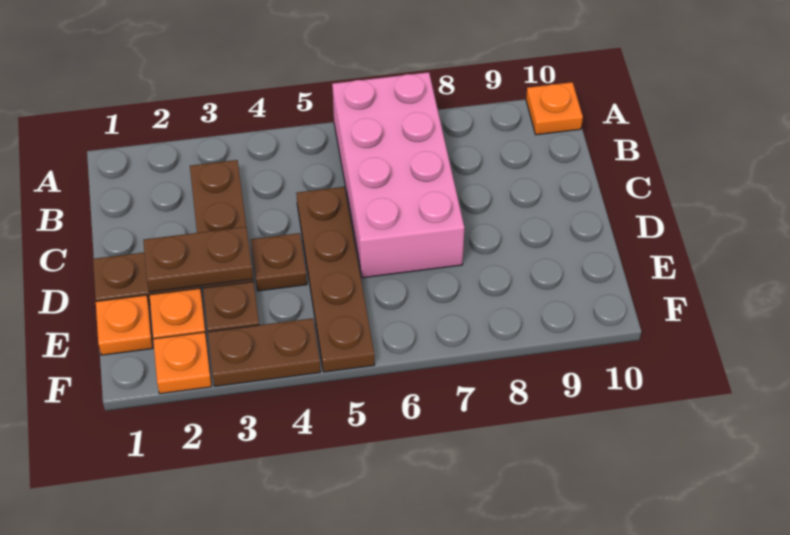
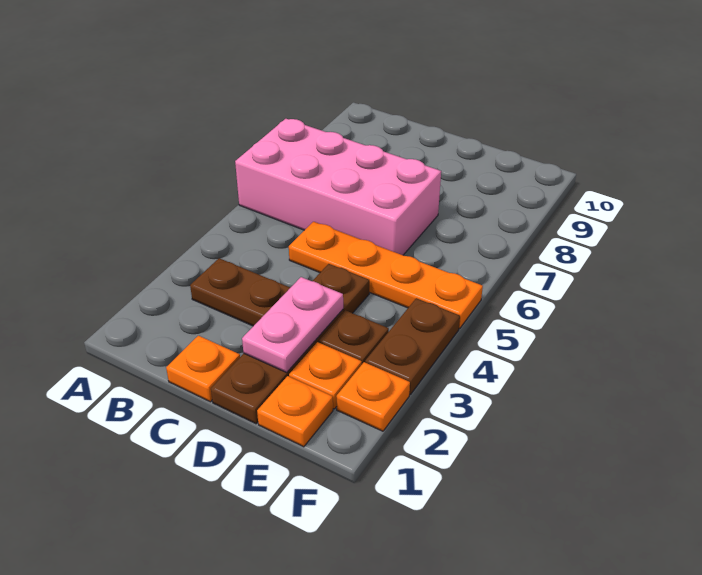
orange plate A10 level 1 -> orange plate C1 level 1
brown plate C5:F5 level 1 -> orange plate C5:F5 level 1
brown plate D2:D3 level 2 -> pink plate D2:D3 level 2

